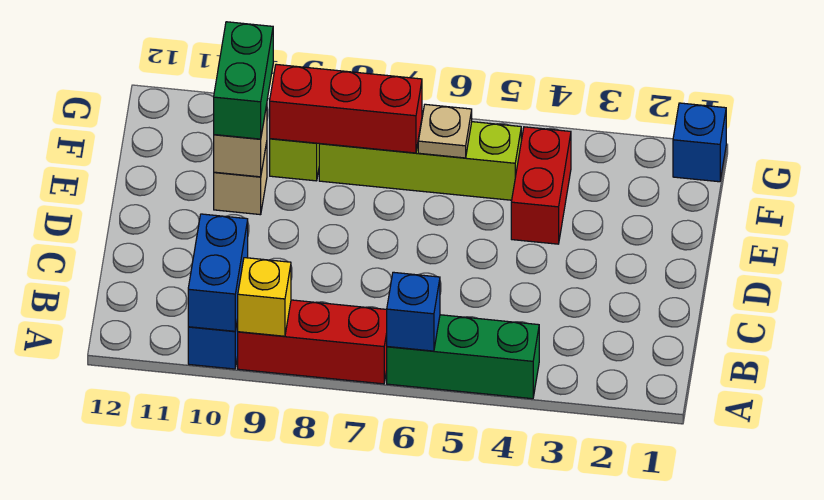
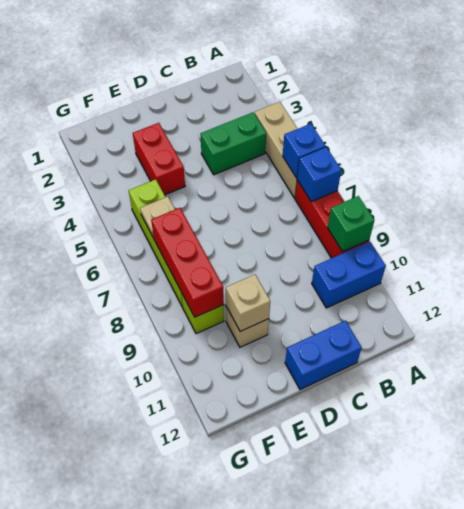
green brick A4:A6 level 1 -> tan brick A4:A6 level 1
yellow brick A9 level 2 -> green brick A9 level 2
blue brick A10:B10 level 2 -> blue brick C12:D12 level 1
red brick E4:F4 level 1 -> red brick E3:E4 level 1
green brick E10:F10 level 3 -> green brick B4:C4 level 1
blue brick G1 level 1 -> blue brick A7 level 2

